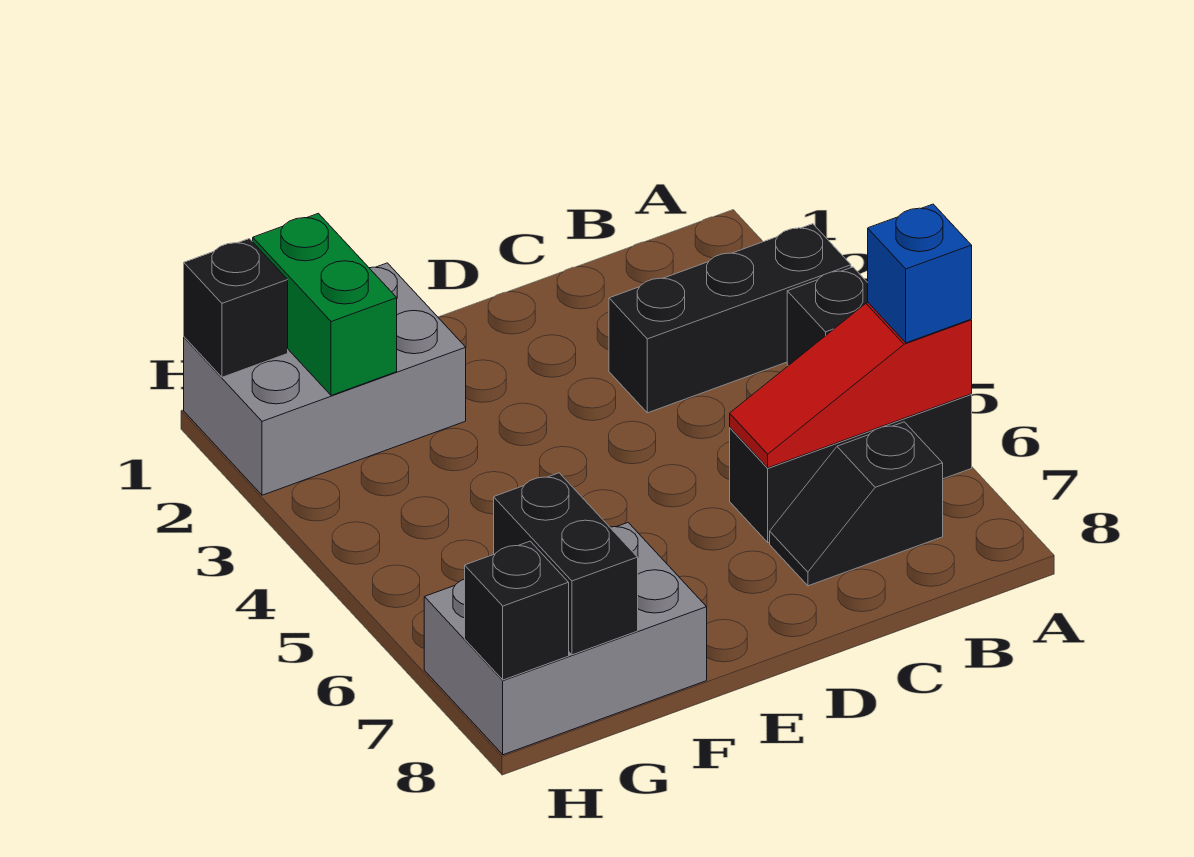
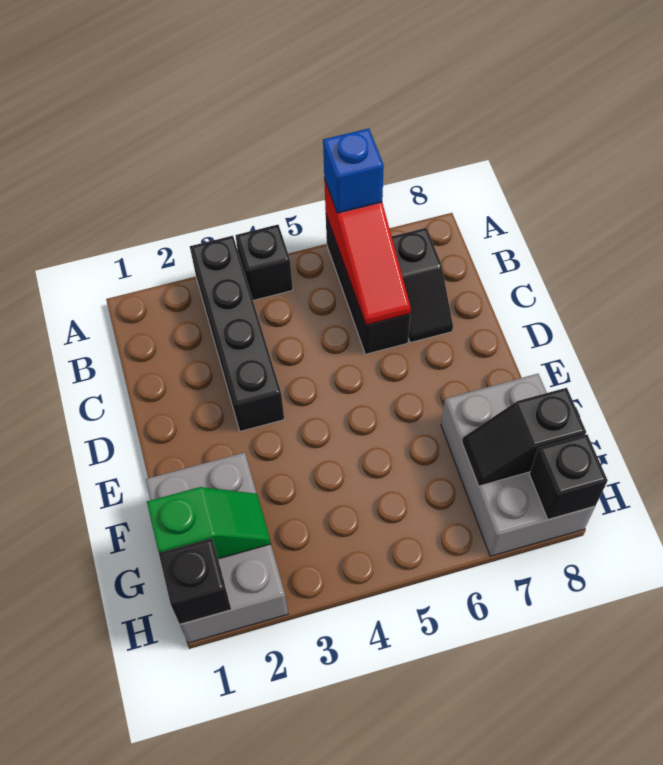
black brick A3:C3 level 1 -> black brick A3:D3 level 1
green brick G1:G2 level 2 -> green slope G1:G2 level 2 top 1
black brick G7:G8 level 2 -> black slope G7:G8 level 2 top 8

